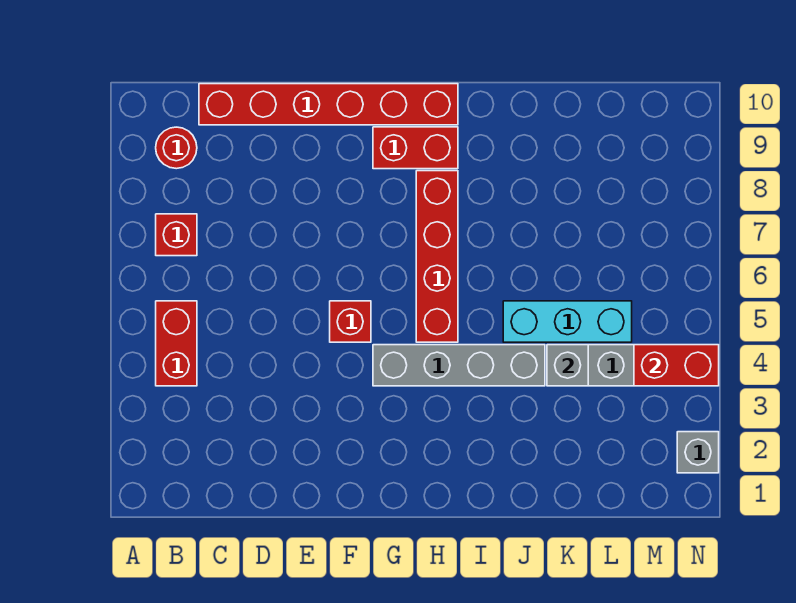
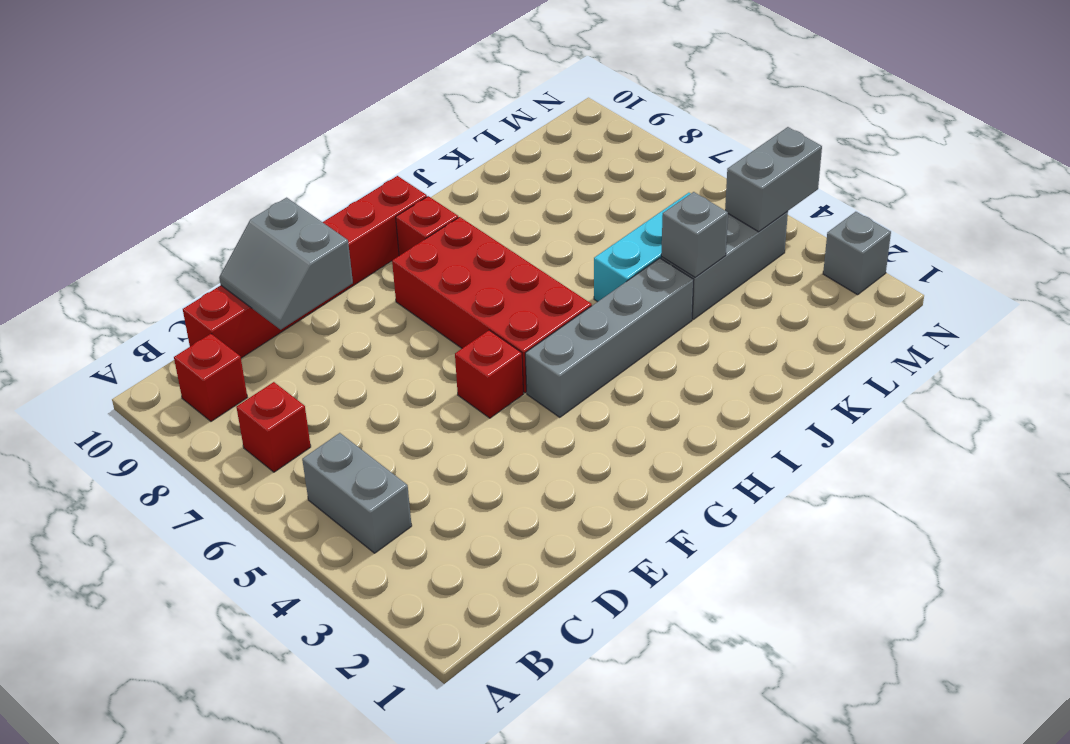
red brick B4:B5 level 1 -> grey brick B4:B5 level 1
red round brick B9 level 1 -> red brick B9 level 1
none -> grey slope D9:E10 level 2 top E
red brick G9:H9 level 1 -> red brick H9 level 1
red brick H5:H8 level 1 -> red brick G5:H8 level 1
red brick M4:N4 level 2 -> grey brick M4:N4 level 2

